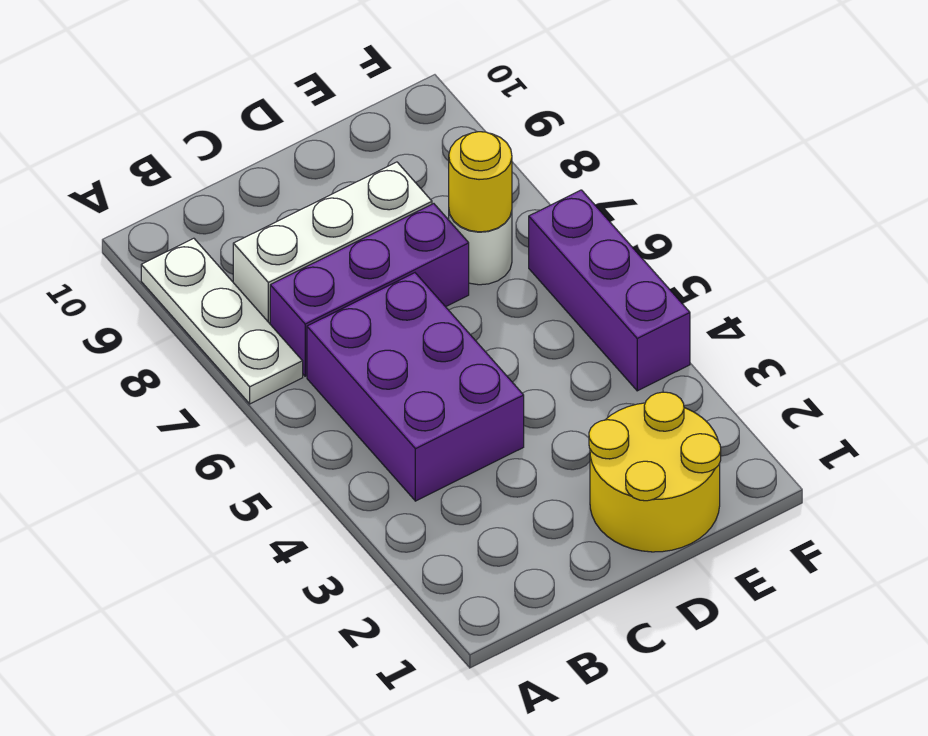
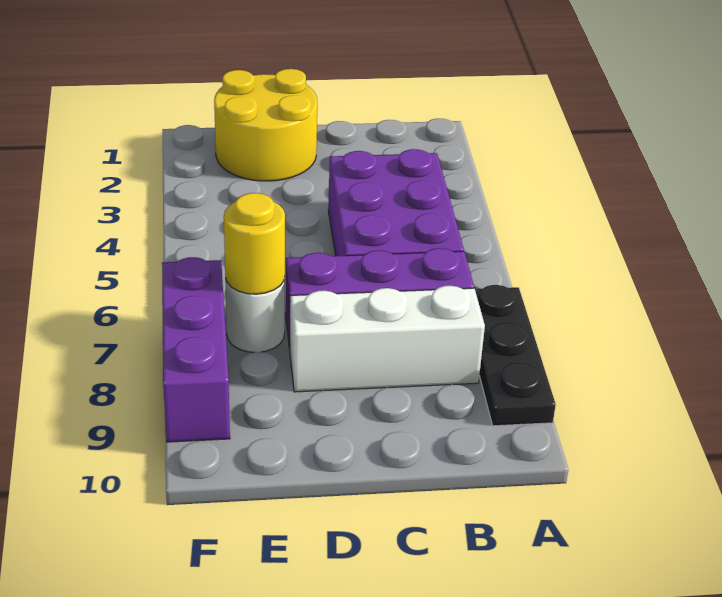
white plate A7:A9 level 1 -> black plate A7:A9 level 1
purple brick F4:F6 level 1 -> purple brick F7:F9 level 1

